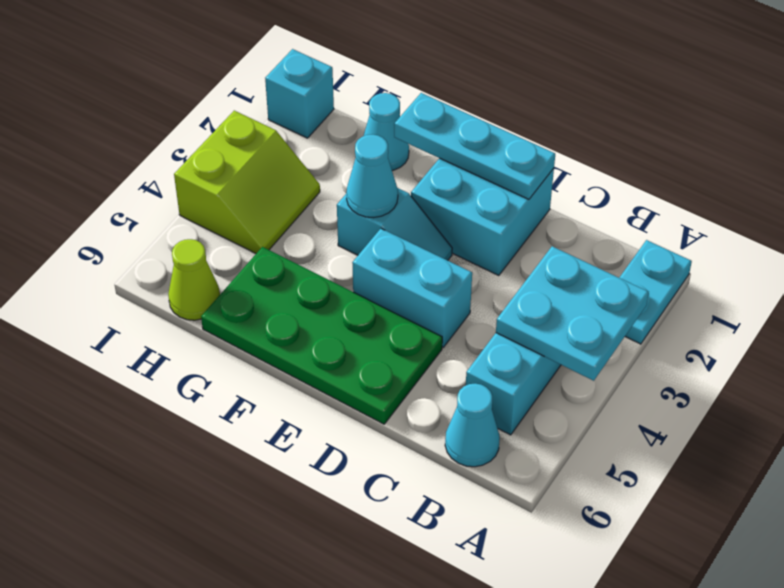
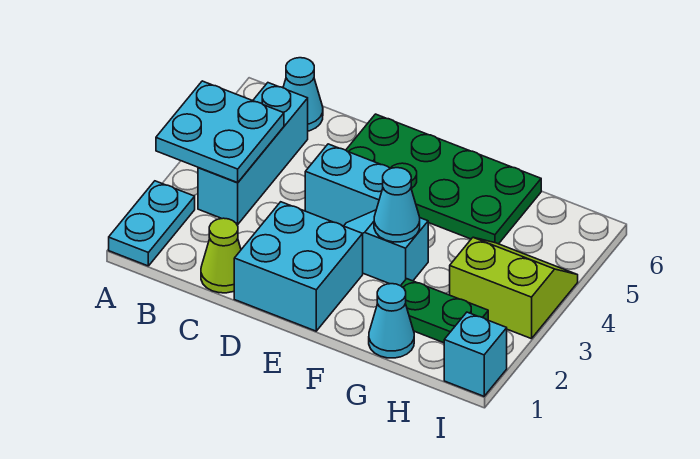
cyan plate D1:F1 level 2 -> none
none -> green plate G2:H2 level 1
lime slope H3:I4 level 1 top I -> lime slope H3:I4 level 1 top 3
lime cone H6 level 1 -> lime cone C1 level 1

